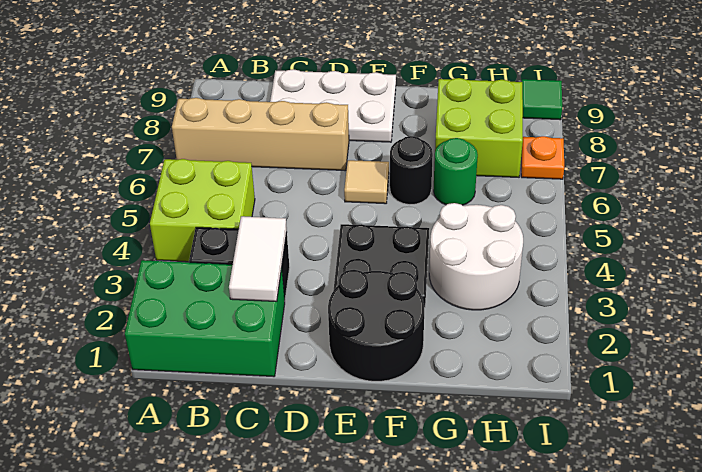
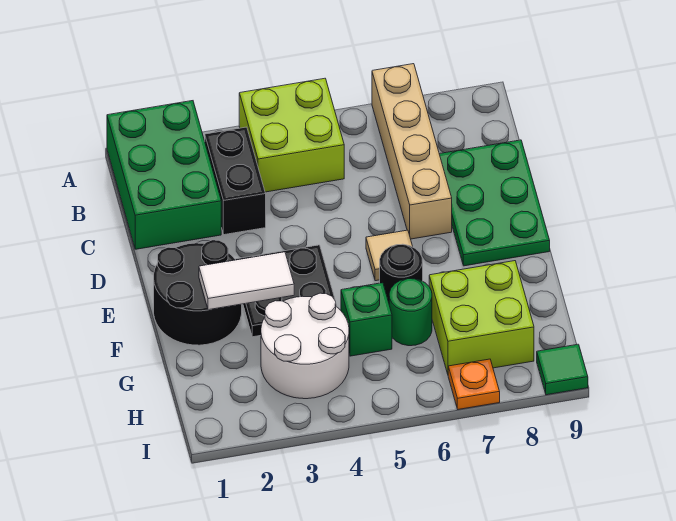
white tile C2:C3 level 2 -> white tile F2:F3 level 2
white plate C8:E9 level 1 -> green plate C8:E9 level 1
none -> green brick G5 level 1

